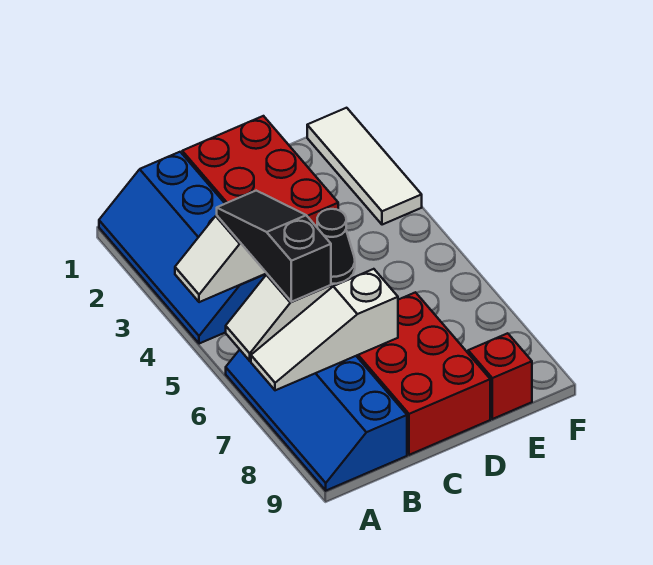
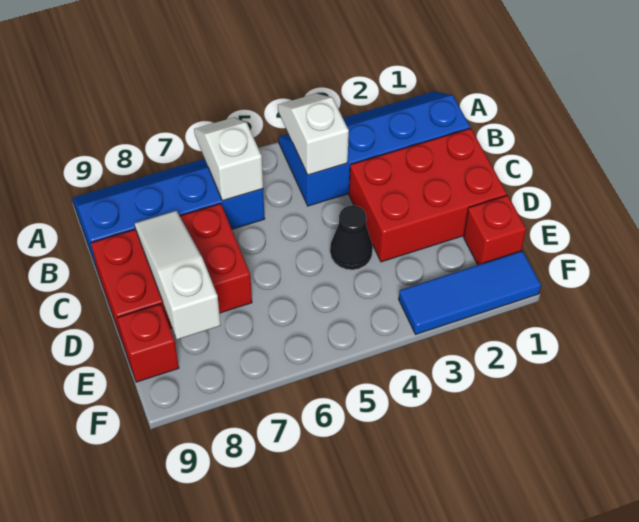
white slope A7:C7 level 2 top C -> white slope C8:E8 level 2 top E
black slope B4:B6 level 3 top 6 -> none
none -> red brick E1 level 1
white tile F1:F3 level 1 -> blue tile F1:F3 level 1

